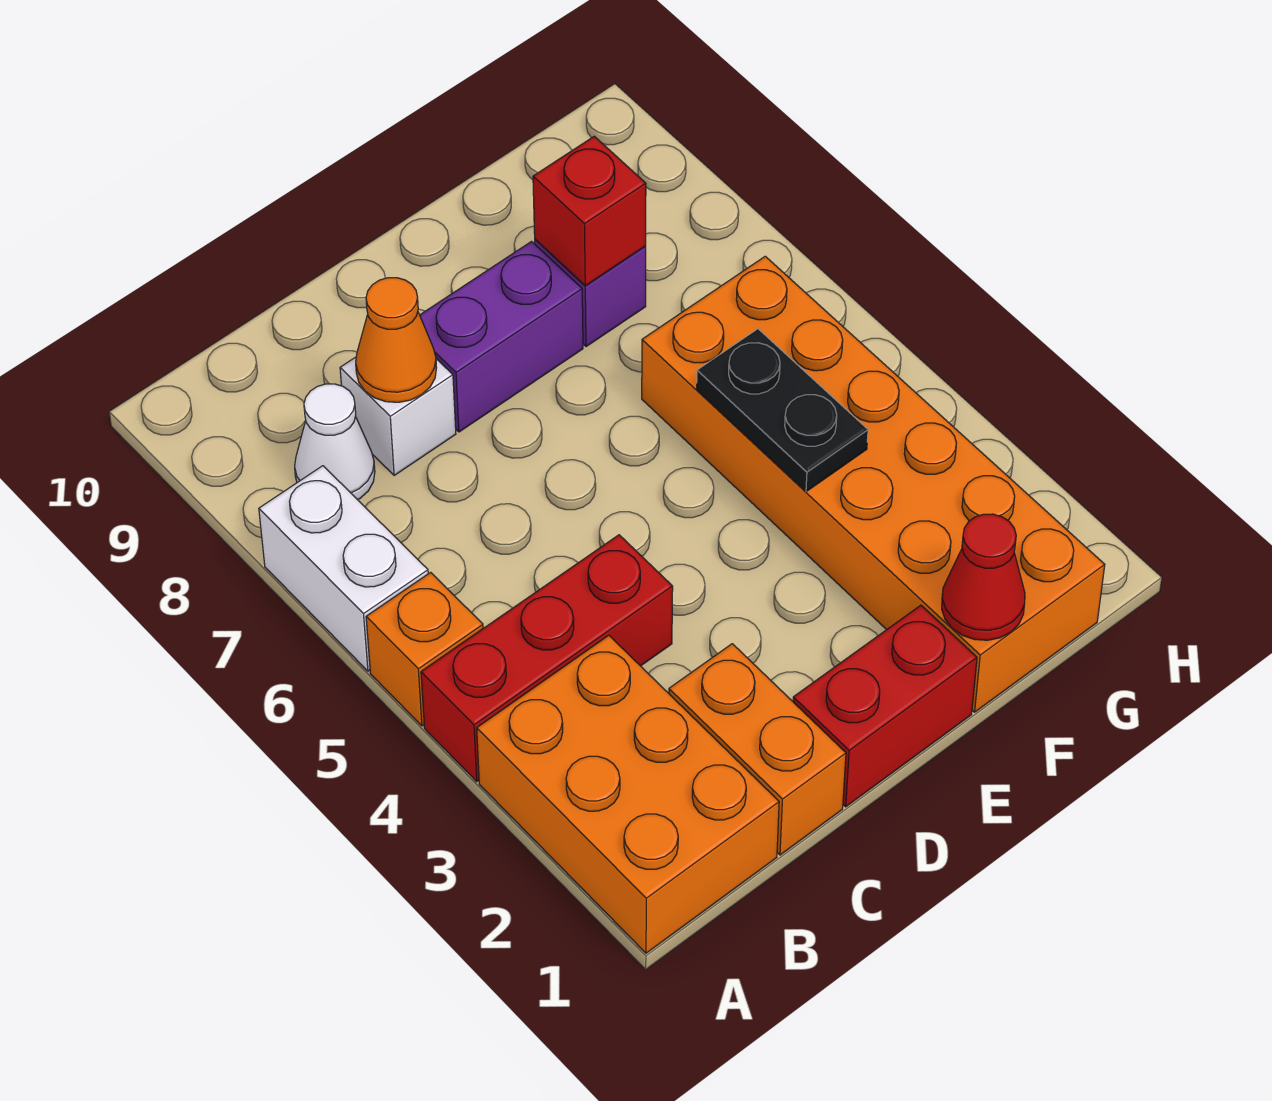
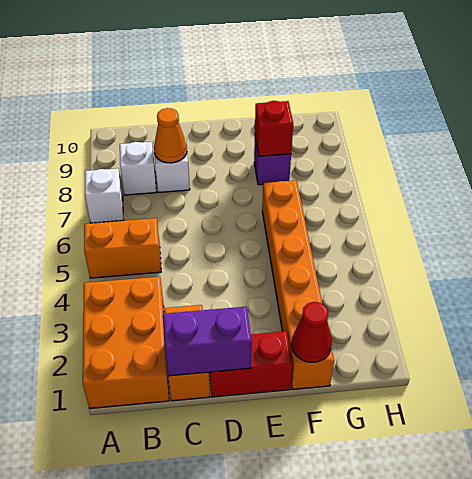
red brick A4:C4 level 1 -> none
orange brick A5 level 1 -> orange brick A5:B5 level 1
white brick A6:A7 level 1 -> white brick A7 level 1
white cone B8 level 1 -> white brick B8 level 1
purple brick D8:E8 level 1 -> purple brick C1:D1 level 2
orange brick F1:G6 level 1 -> orange brick F1:F6 level 1
black plate F4:F5 level 2 -> none

